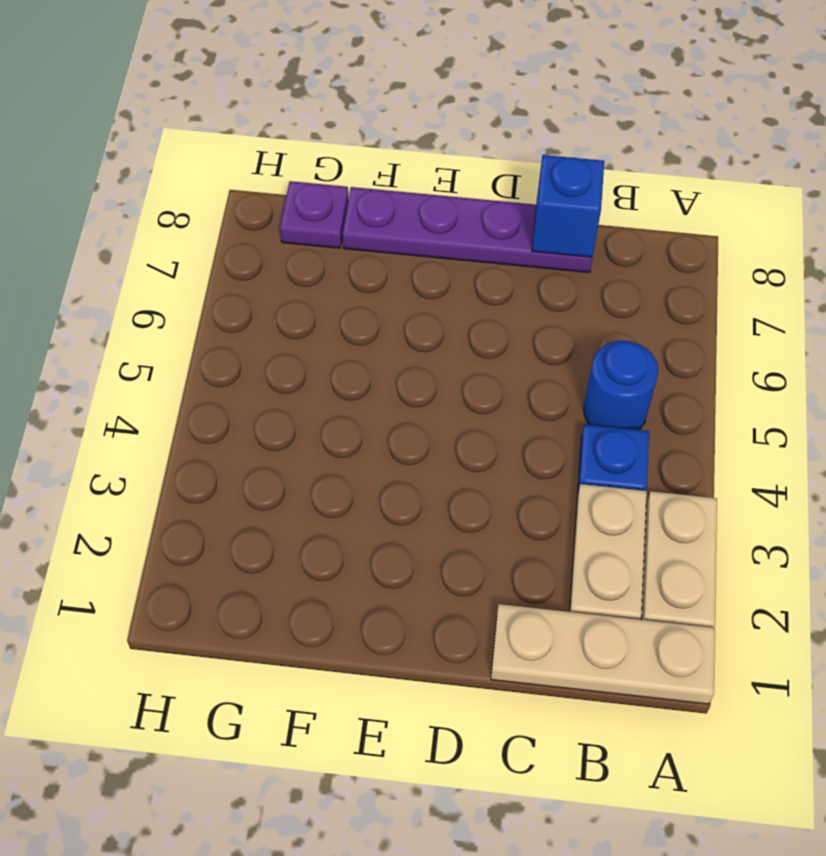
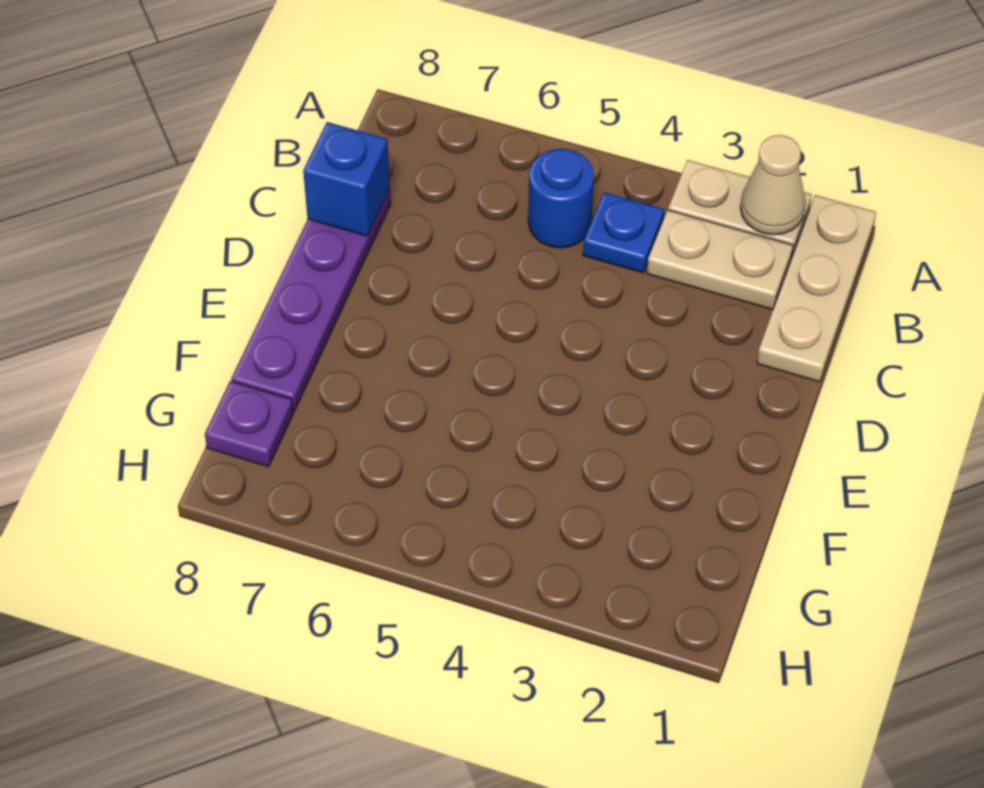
none -> tan cone A2 level 2

